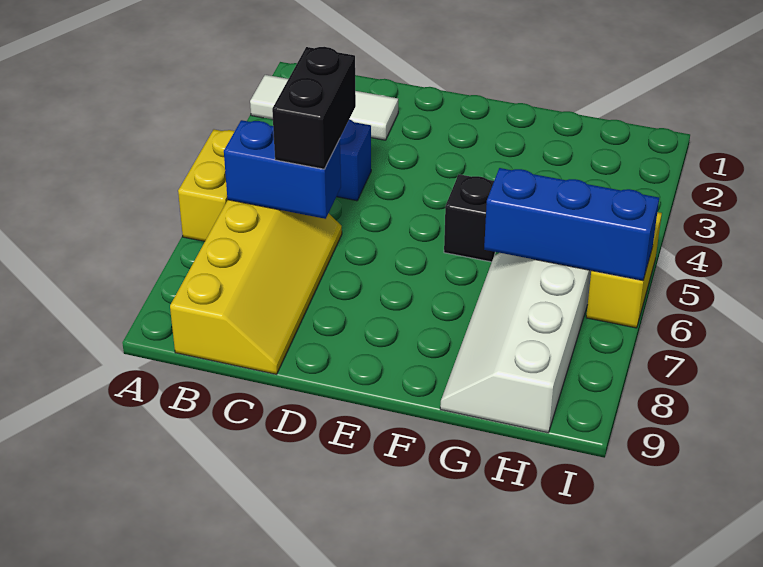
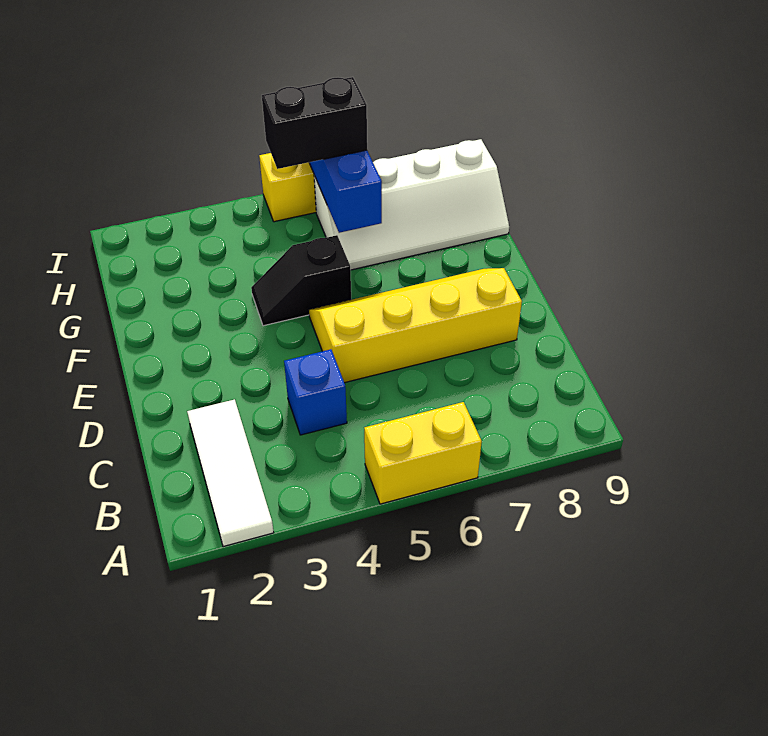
yellow slope B6:C9 level 1 top B -> yellow slope D5:E8 level 1 top D
blue brick B6:C6 level 2 -> none
black brick C5:C6 level 3 -> black brick H5:H6 level 3

